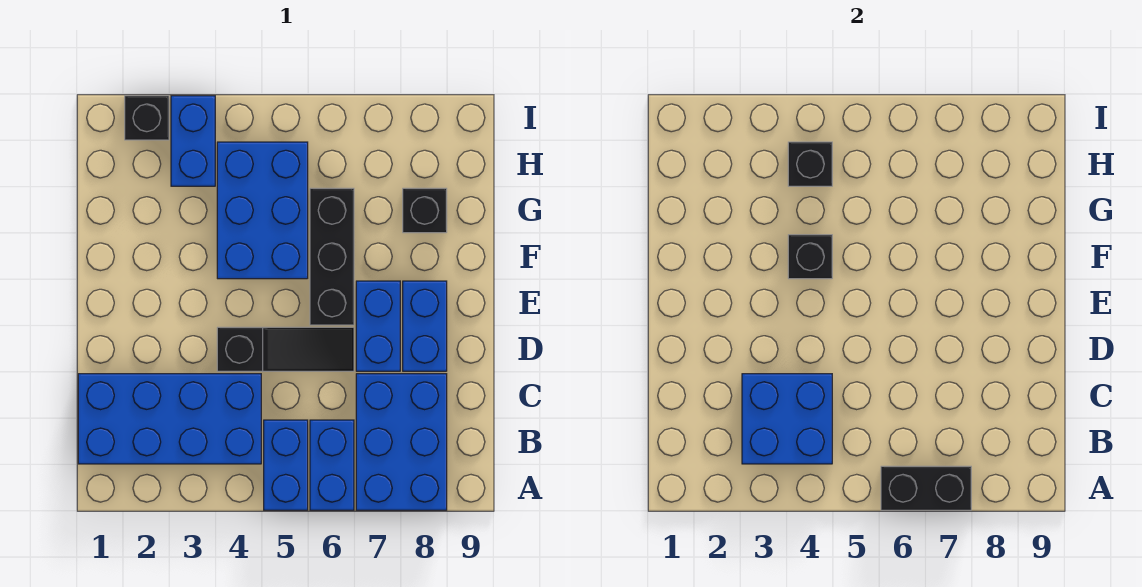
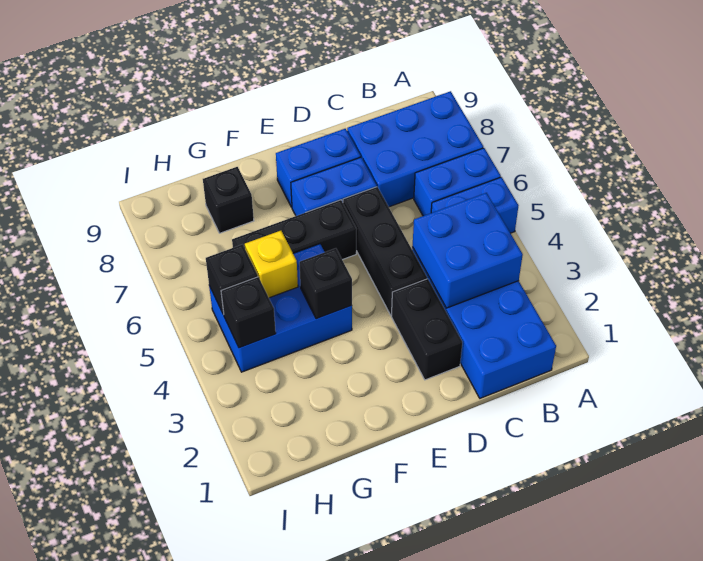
black brick A6:A7 level 2 -> black brick D2:D3 level 1
black slope D4:D6 level 1 top 4 -> black brick D4:D6 level 1
none -> yellow brick G5 level 2
blue brick H3:I3 level 1 -> none
black brick I2 level 1 -> black brick H5 level 2

